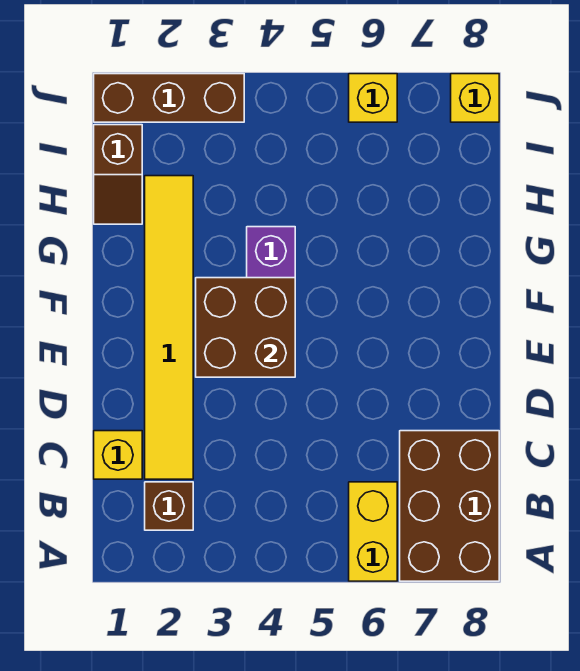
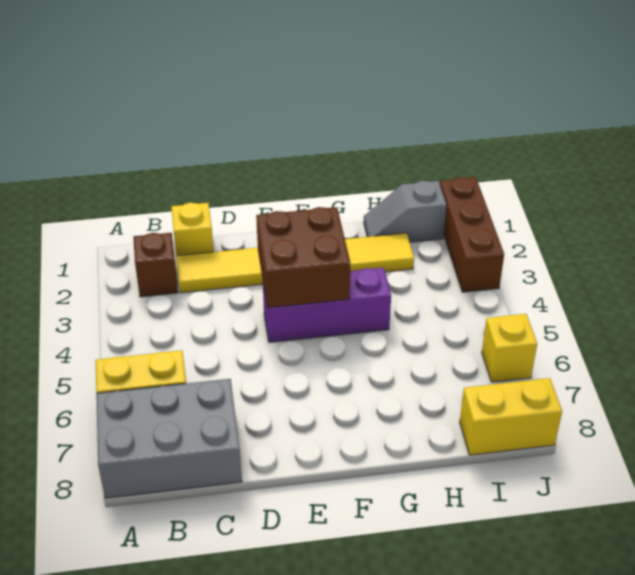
brown brick A7:C8 level 1 -> grey brick A7:C8 level 1
brown slope H1:I1 level 1 top I -> grey slope H1:I1 level 1 top I
yellow brick J8 level 1 -> yellow brick I8:J8 level 1

